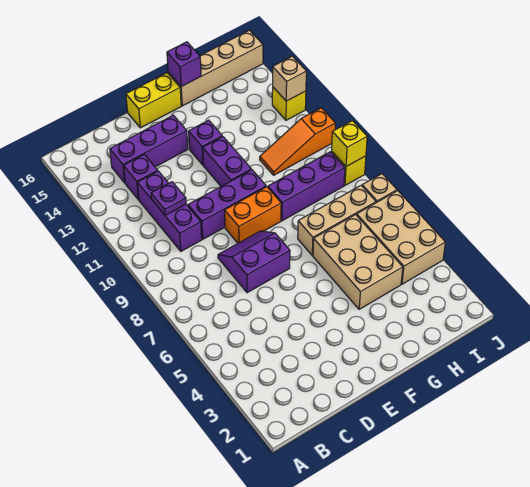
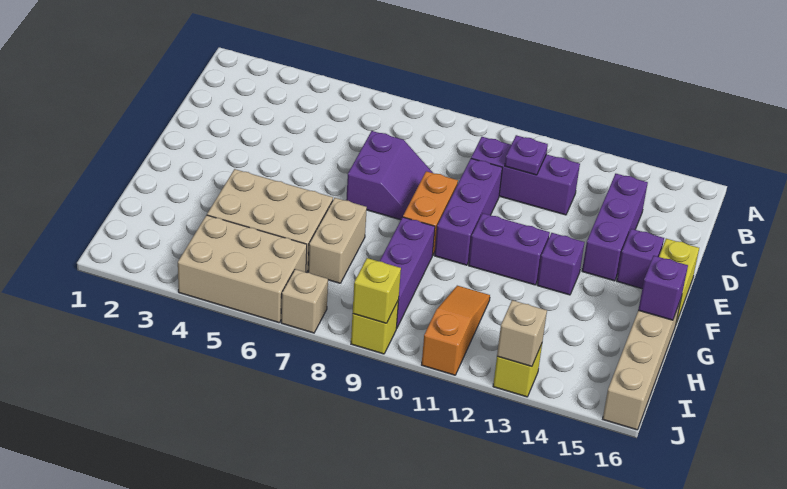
purple brick C13 level 1 -> purple brick E15 level 1
tan brick G7:I7 level 1 -> tan brick G7:H7 level 1

